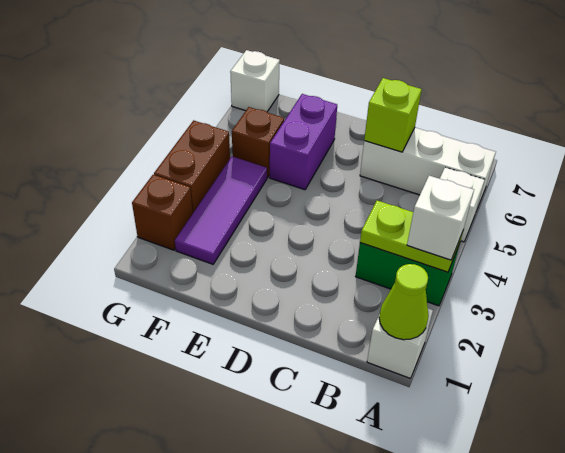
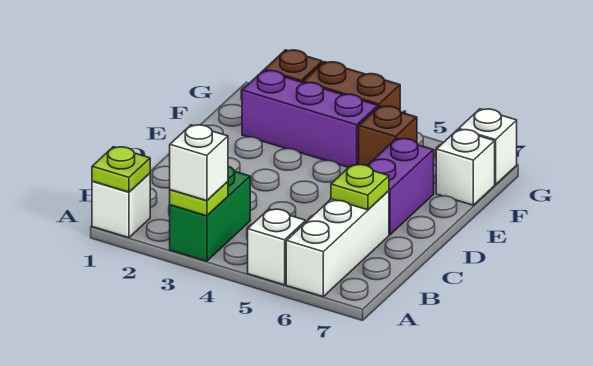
lime cone A1 level 2 -> lime plate A1 level 2
lime plate A3:B3 level 2 -> lime plate A3 level 2
lime brick C6 level 2 -> lime plate C6 level 2
purple brick E5:E6 level 1 -> purple brick D6:E6 level 1
purple tile F2:F4 level 1 -> purple brick F2:F4 level 1
none -> white brick F7 level 1

